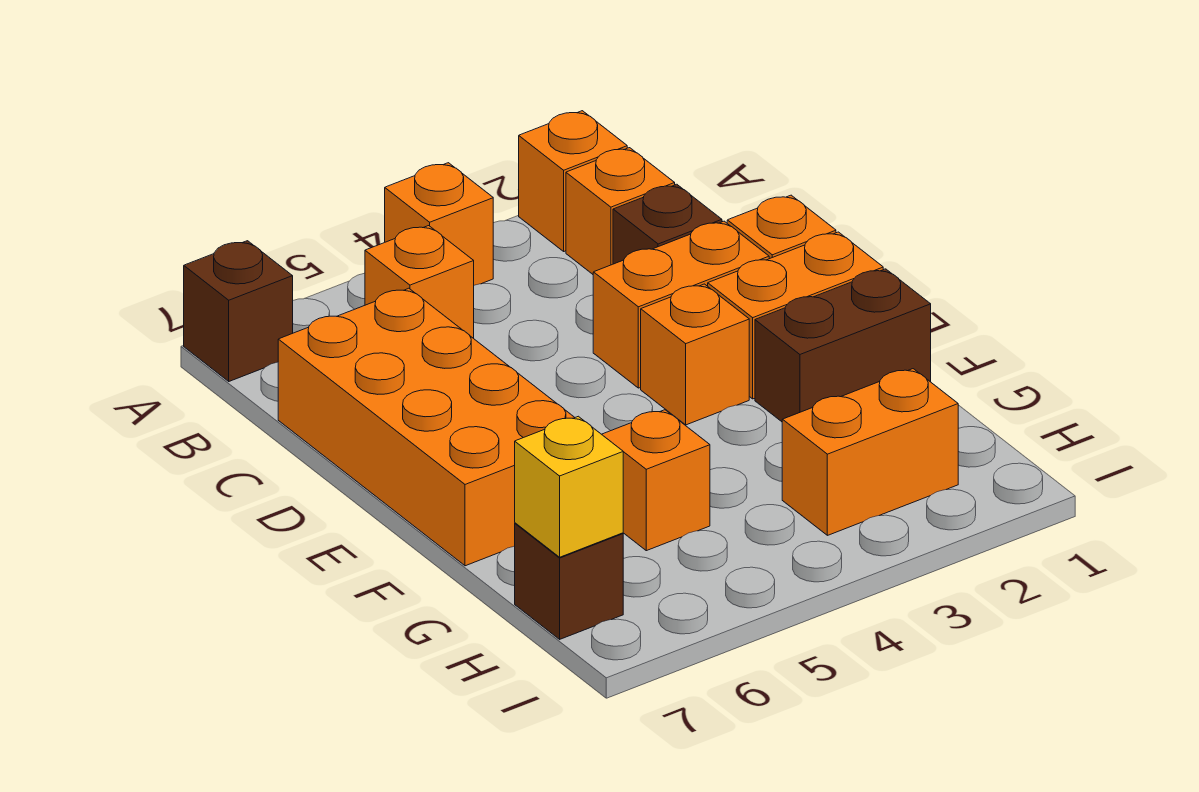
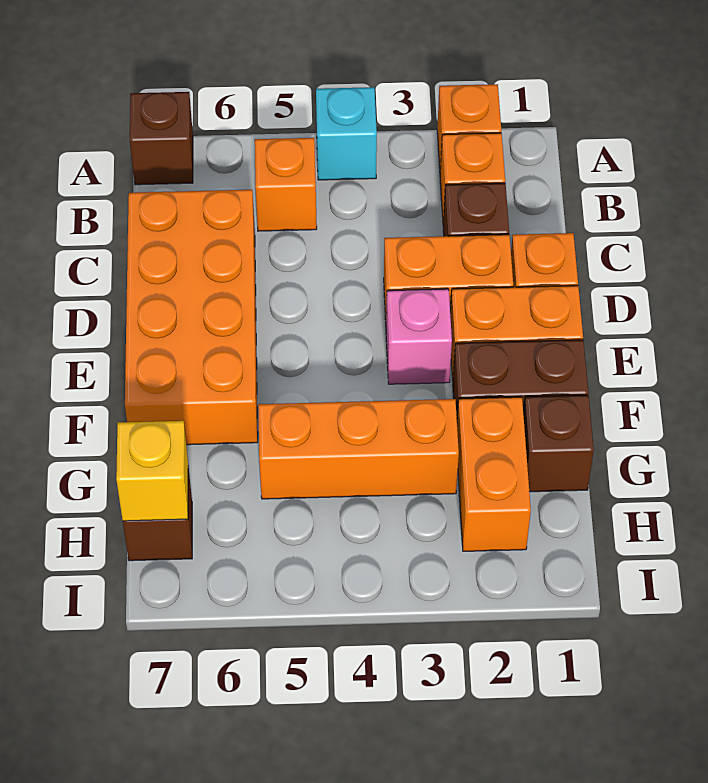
orange brick A4 level 1 -> cyan brick A4 level 1
orange brick E3 level 1 -> pink brick E3 level 1
none -> brown brick G1 level 1
orange brick G5 level 1 -> orange brick G3:G5 level 1
orange brick H2:H3 level 1 -> orange brick G2:H2 level 1

